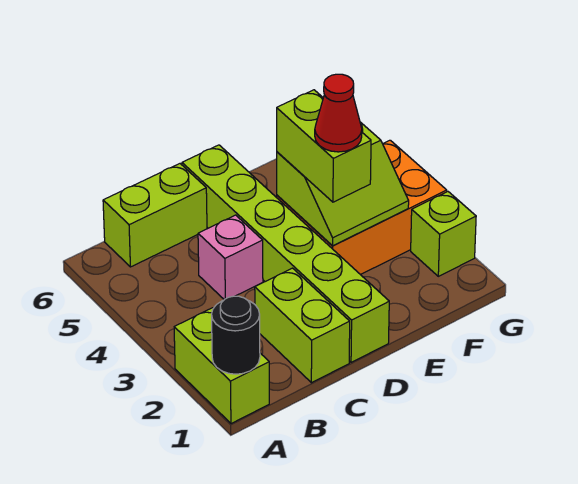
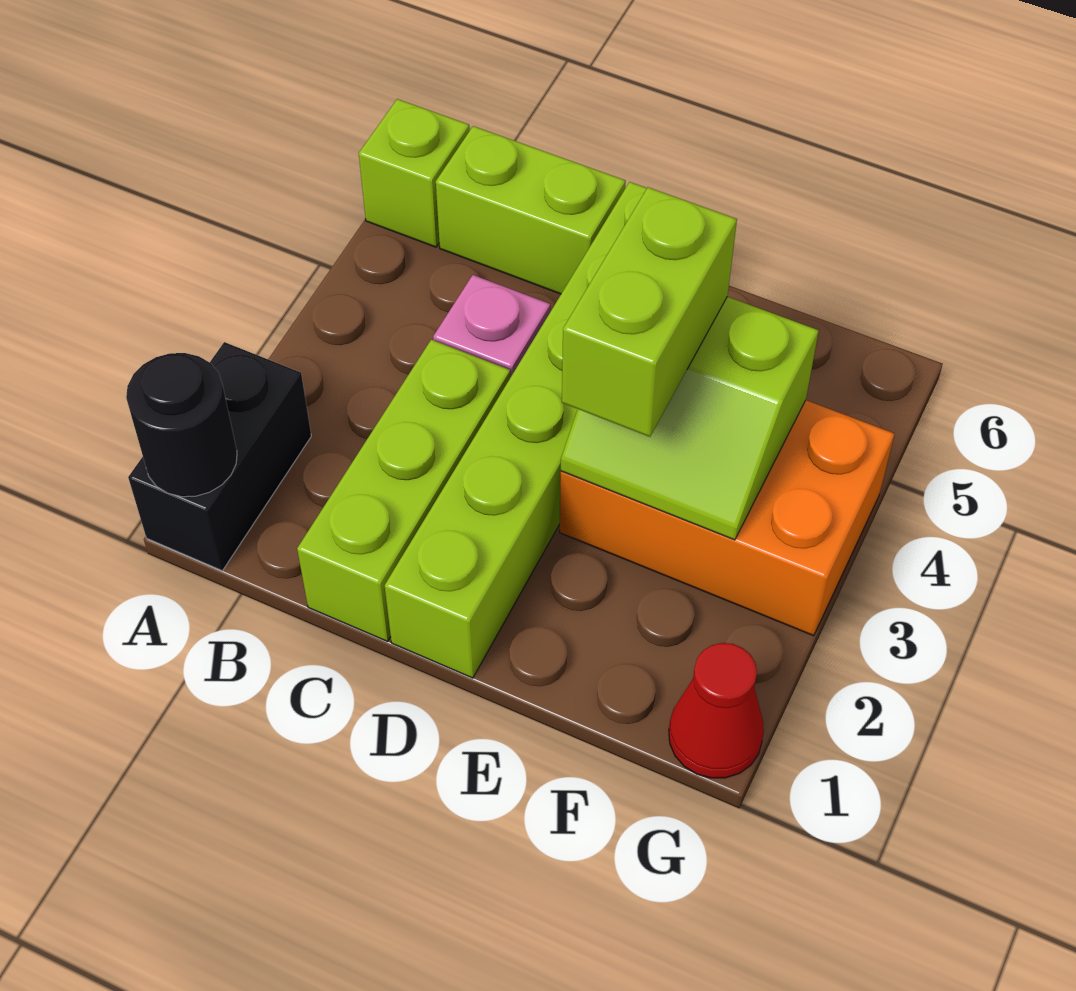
lime brick A1:A2 level 1 -> black brick A1:A2 level 1
lime brick C1:C2 level 1 -> lime brick C1:C3 level 1
red cone E3 level 4 -> red cone G1 level 1
lime brick G2 level 1 -> lime brick A6 level 1

